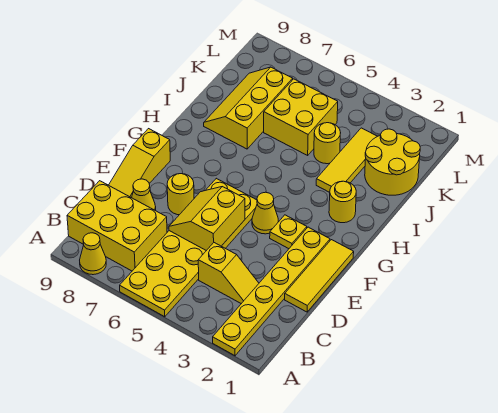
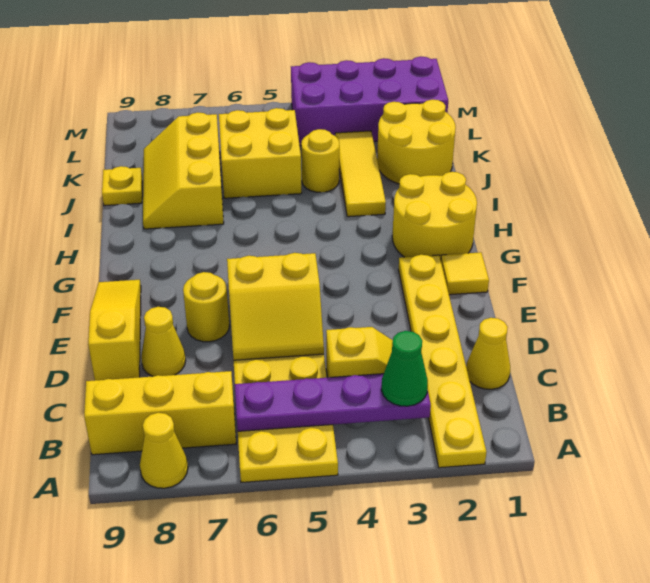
none -> purple plate B3:B6 level 2
none -> green cone B3 level 3
yellow brick B7:C9 level 1 -> yellow brick B7:B9 level 1
yellow tile D1:F1 level 1 -> yellow tile F1 level 1
yellow slope D5:E6 level 2 top 5 -> yellow slope D5:E6 level 2 top E
yellow slope D9:F9 level 1 top F -> yellow slope D9:F9 level 1 top D
yellow plate F3 level 1 -> yellow plate J9 level 1
yellow cone F4 level 1 -> yellow cone C1 level 1
yellow round brick H2 level 1 -> yellow round brick G1:H2 level 1
none -> purple brick L1:M4 level 1

